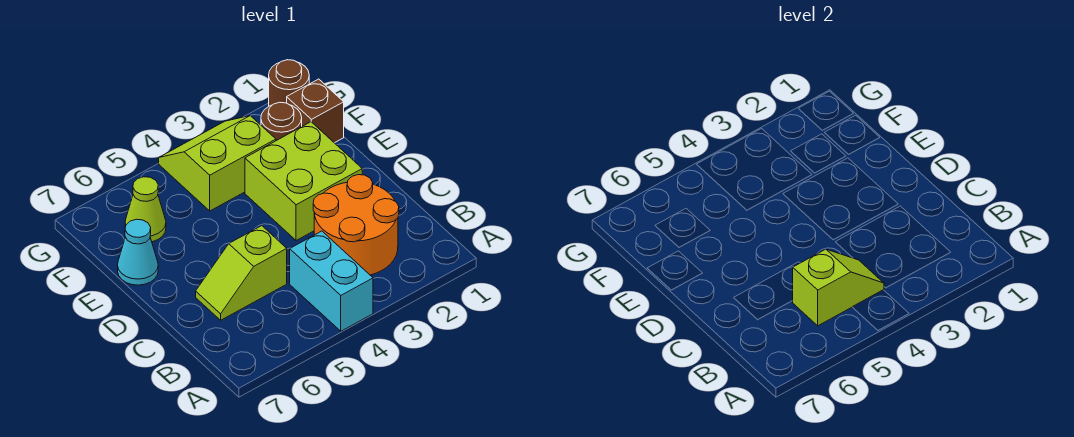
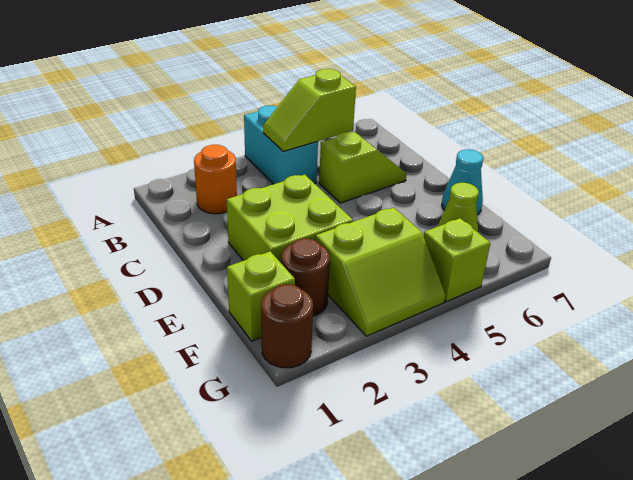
orange round brick B2:C3 level 1 -> orange round brick B2 level 1
brown brick F1 level 1 -> lime brick F1 level 1
none -> lime brick G5 level 1

